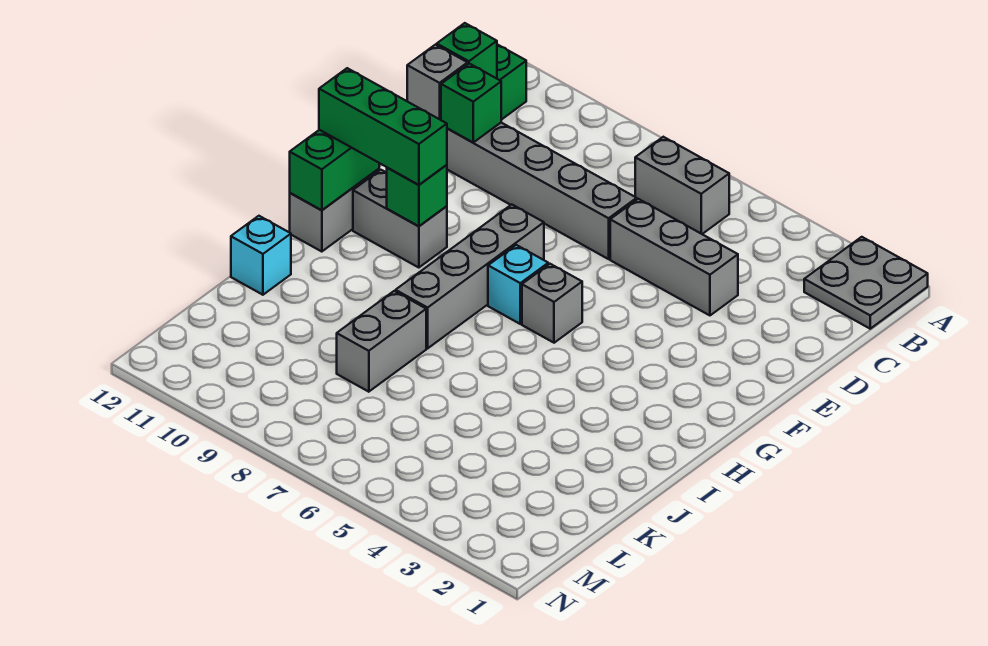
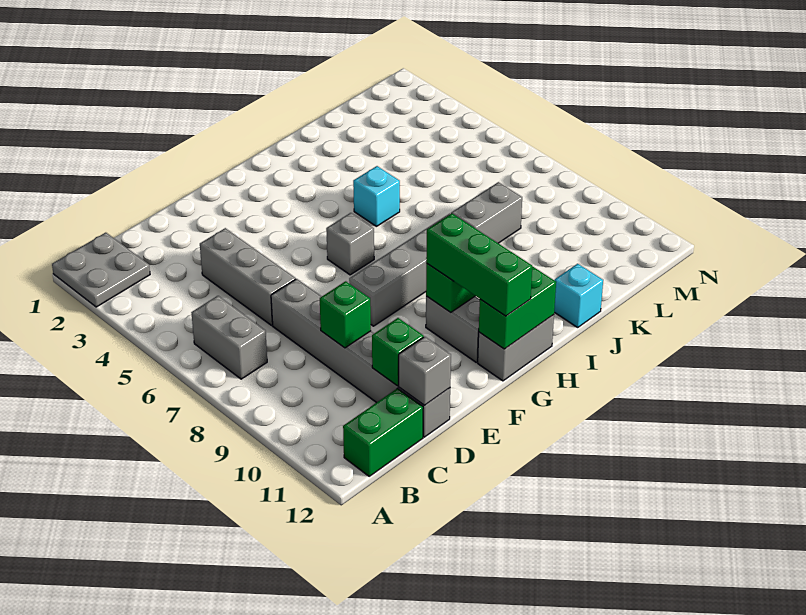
green brick C12 level 2 -> green brick D9 level 2
cyan brick G7 level 1 -> cyan brick I5 level 1

